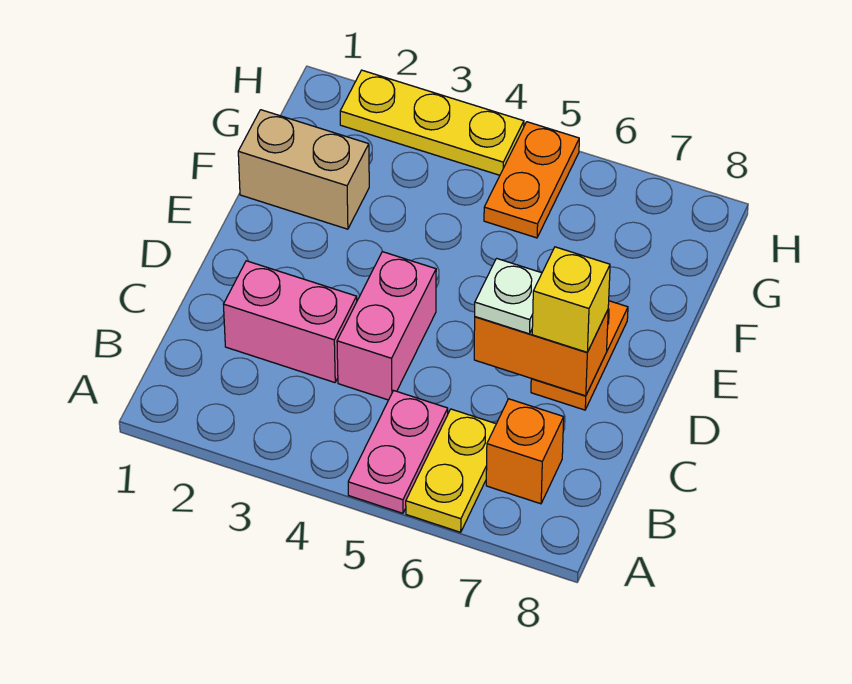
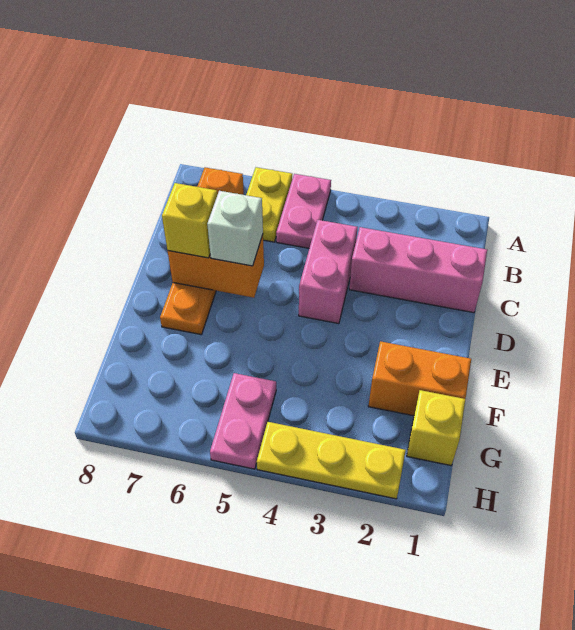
pink brick C2:C3 level 1 -> pink brick C1:C3 level 1
white plate D6 level 3 -> white brick D6 level 3
tan brick F1:F2 level 1 -> orange brick F1:F2 level 1
none -> yellow brick G1 level 1
orange plate G5:H5 level 1 -> pink plate G5:H5 level 1

